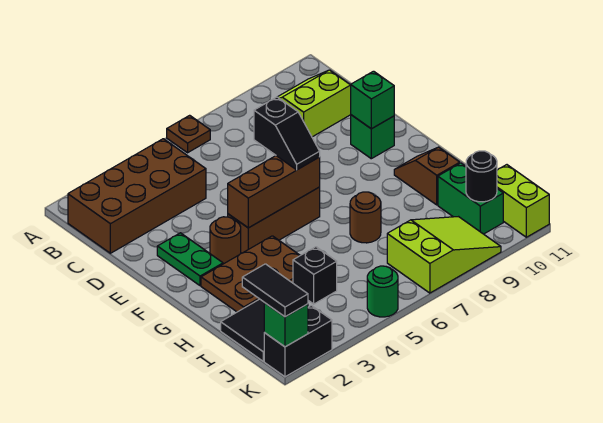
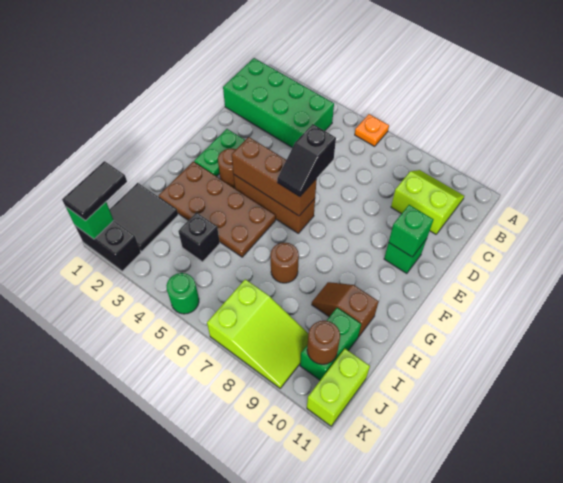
brown plate A6 level 1 -> orange plate A6 level 1
brown brick B1:C4 level 1 -> green brick B1:C4 level 1
brown plate G2:H4 level 1 -> brown plate G2:H5 level 1
brown slope G10:H10 level 1 top H -> brown slope H9:H10 level 1 top 10
black round brick J10 level 2 -> brown round brick J10 level 2

